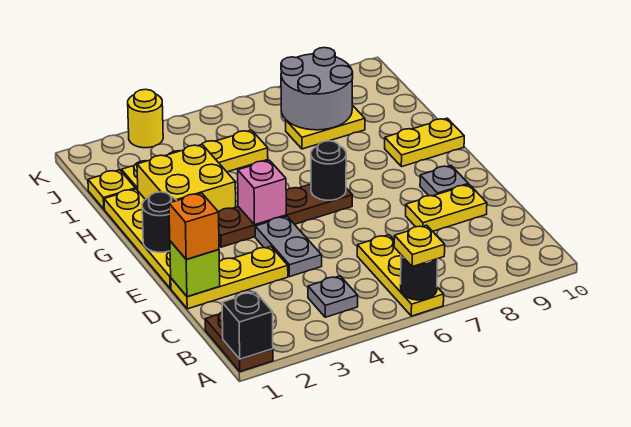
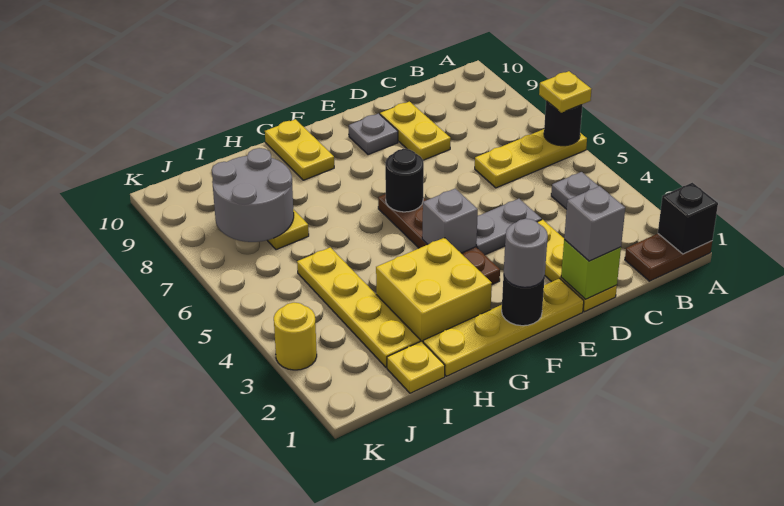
orange brick D1 level 3 -> grey brick D1 level 3
none -> grey round brick F1 level 3
pink brick F4 level 2 -> grey brick F4 level 2

